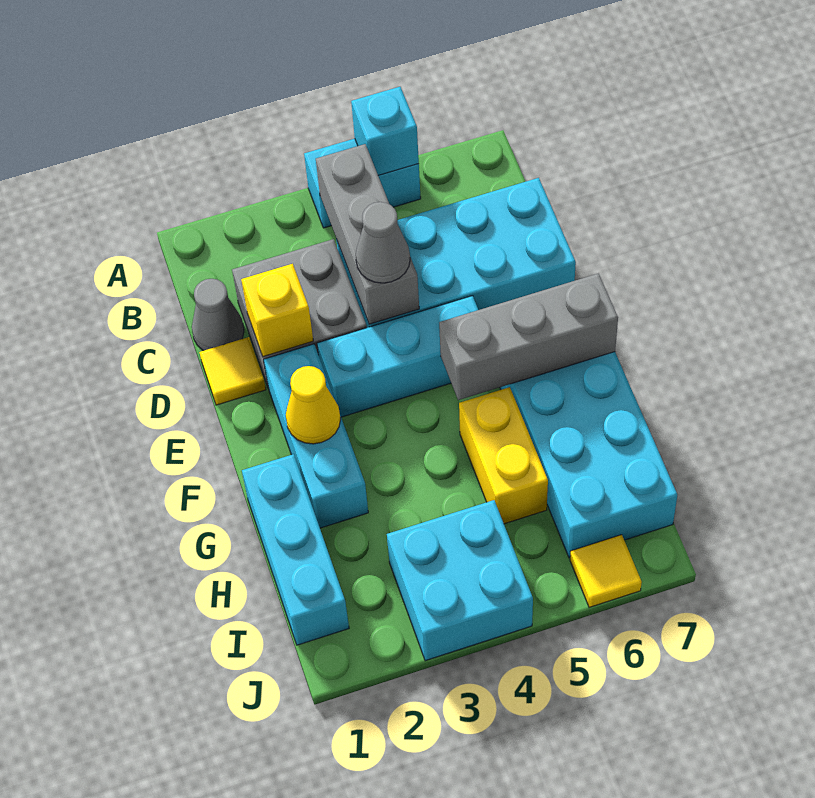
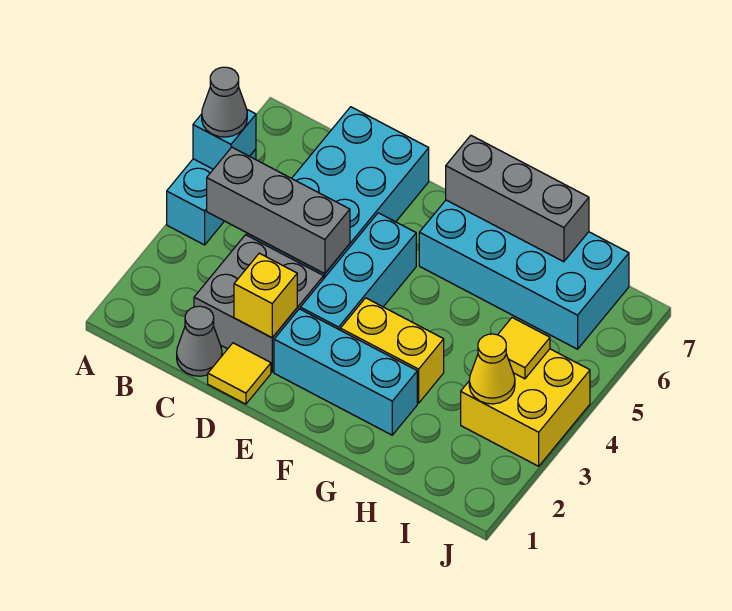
grey cone D4 level 3 -> grey cone A5 level 3
yellow cone F2 level 2 -> yellow cone I3 level 2
grey brick F5:F7 level 2 -> grey brick F7:H7 level 2
cyan brick G1:I1 level 1 -> none
yellow brick G5:H5 level 1 -> yellow brick F3:G3 level 1
cyan brick I3:J4 level 1 -> yellow brick I3:J4 level 1
yellow tile J6 level 1 -> yellow tile I4 level 2

